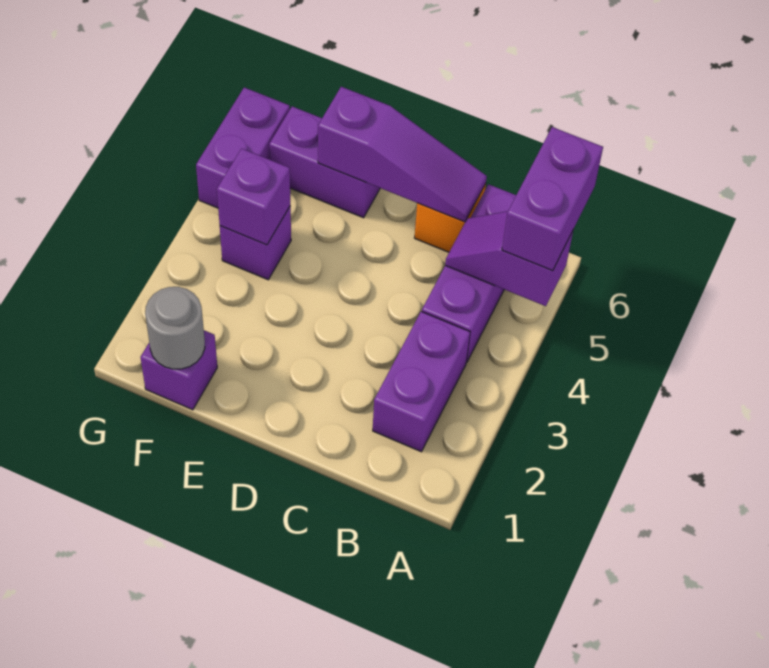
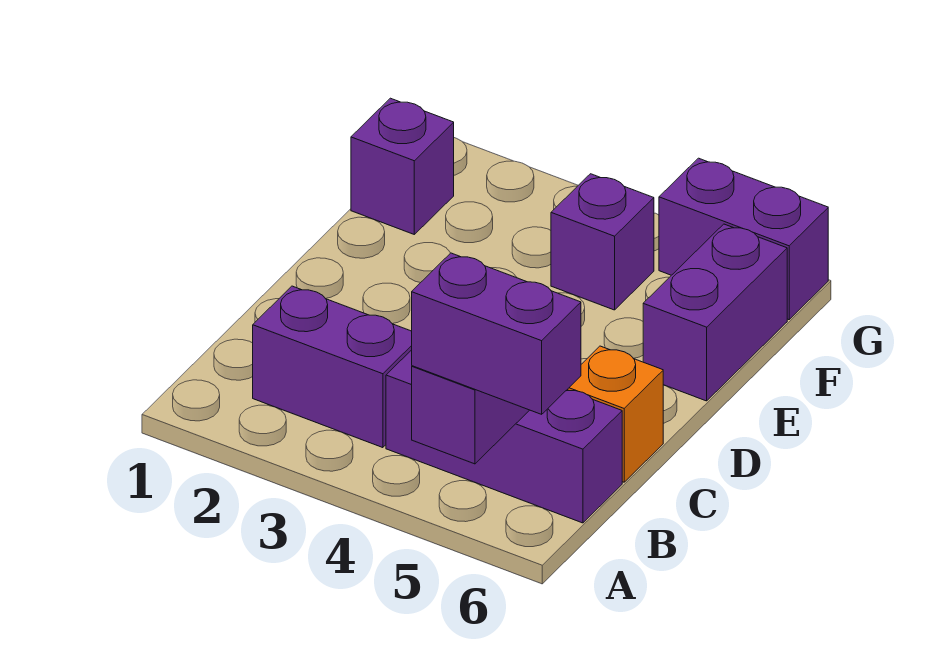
purple slope C6:E6 level 2 top E -> none
grey round brick F1 level 2 -> none
purple brick F4 level 2 -> none

